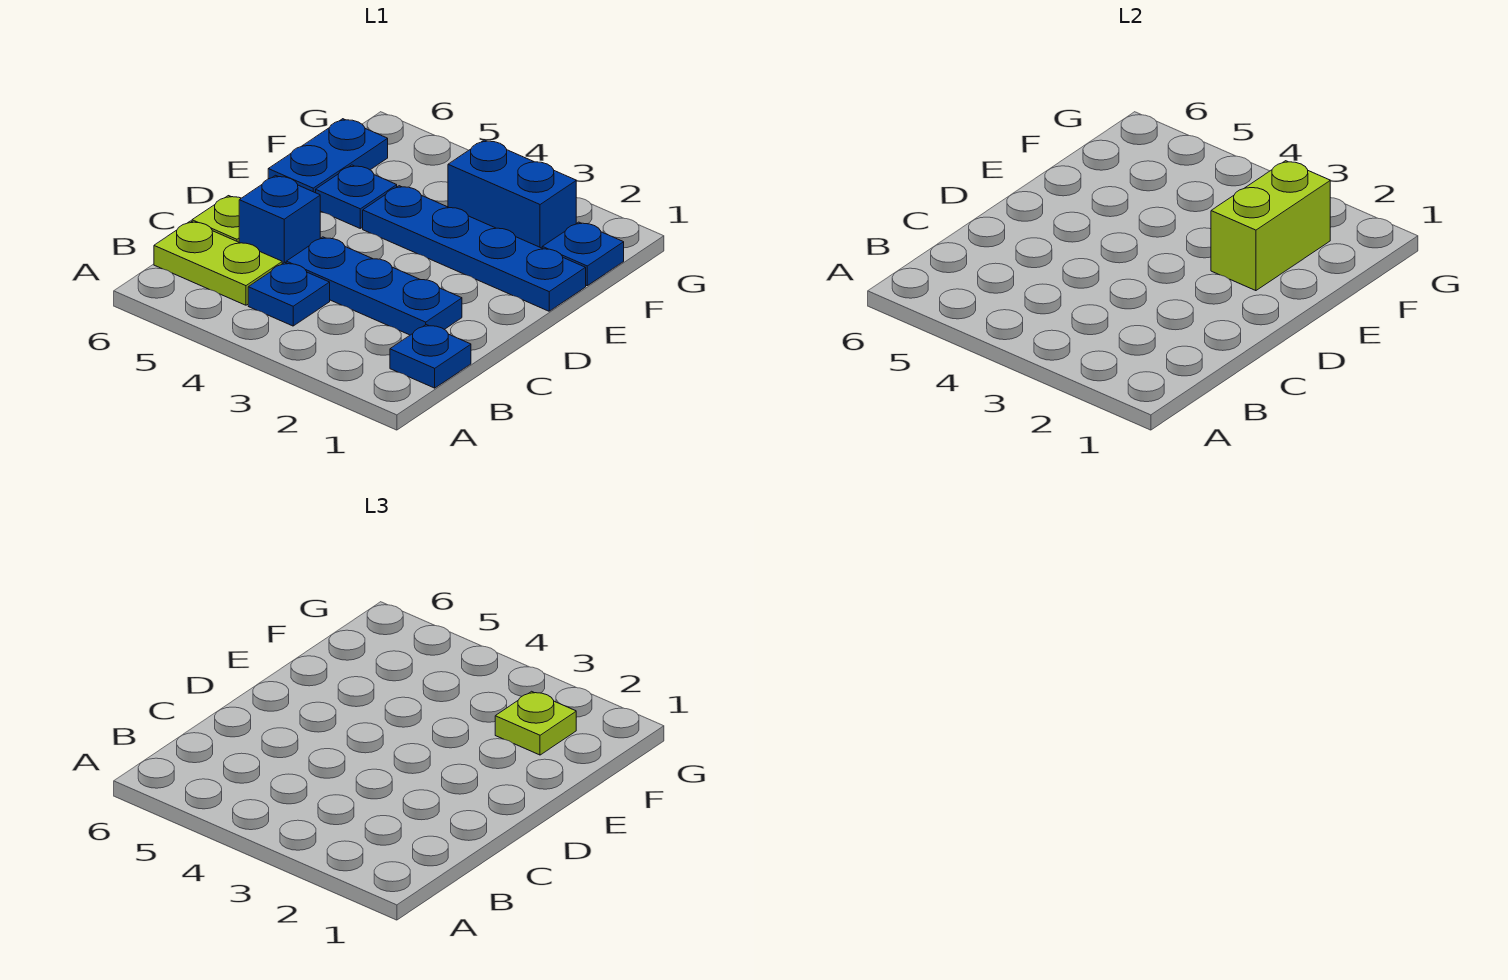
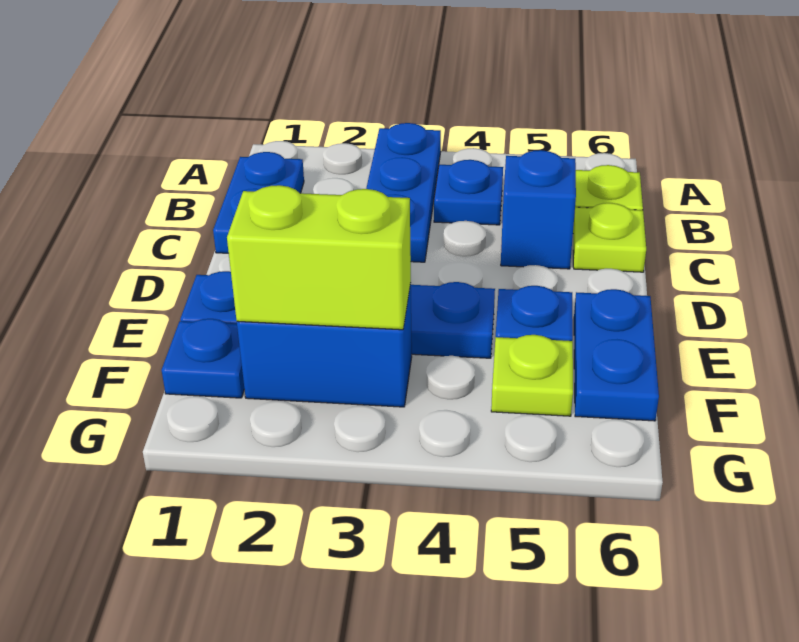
blue plate B1 level 1 -> blue plate B1:C1 level 1
blue plate C2:C4 level 1 -> blue plate A3:C3 level 1
lime brick E2:F2 level 2 -> lime brick F2:F3 level 2
lime plate F2 level 3 -> lime plate F5 level 1

